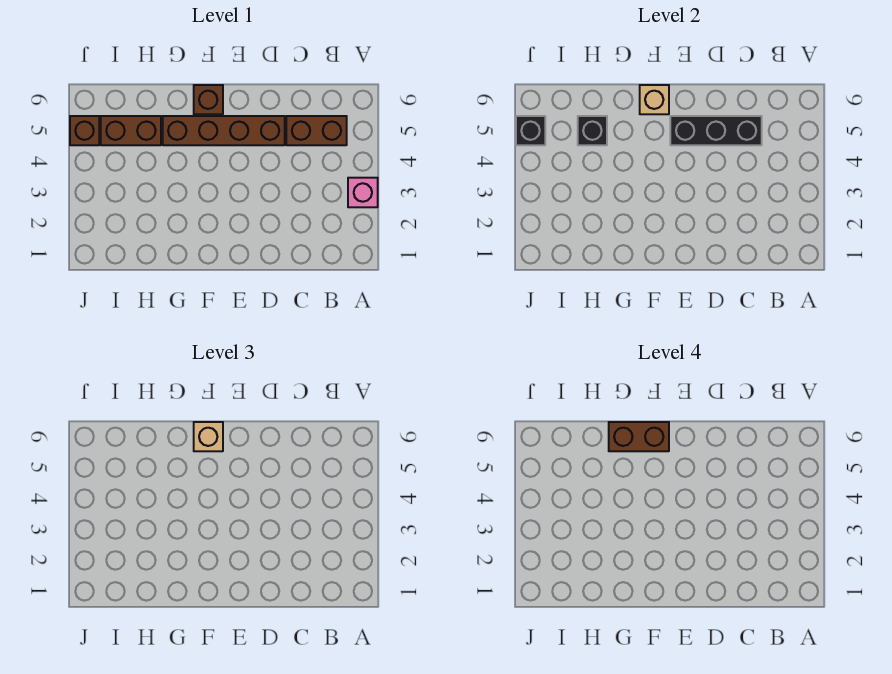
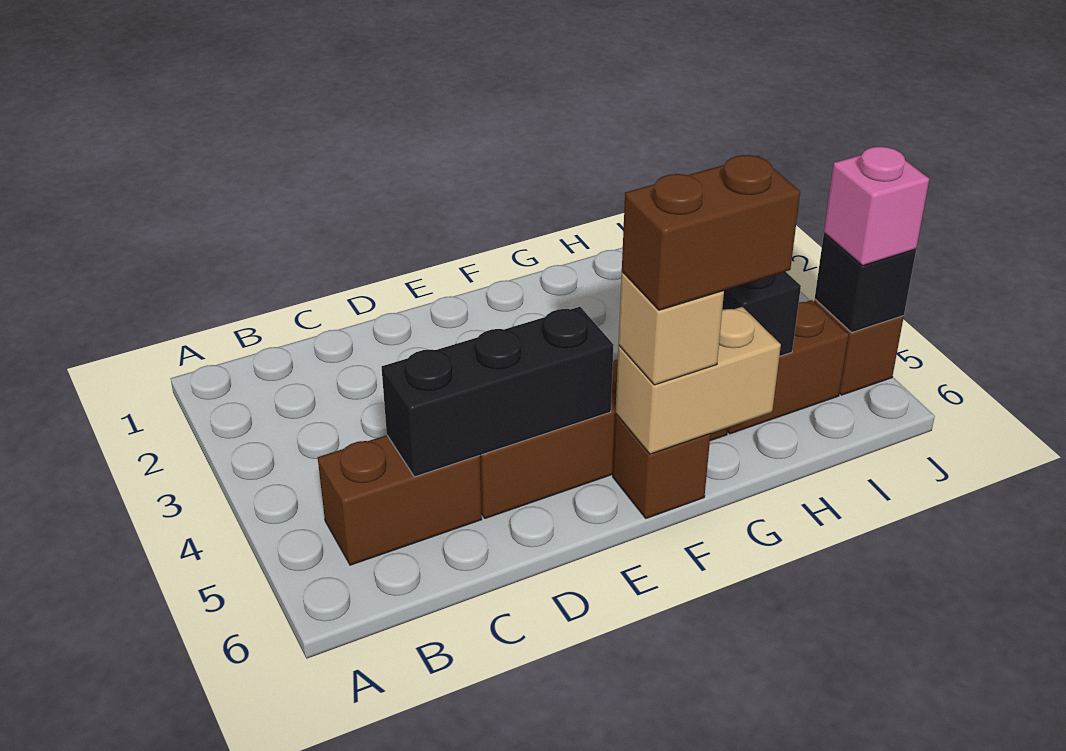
pink brick A3 level 1 -> pink brick J5 level 3
tan brick F6 level 2 -> tan brick F6:G6 level 2

